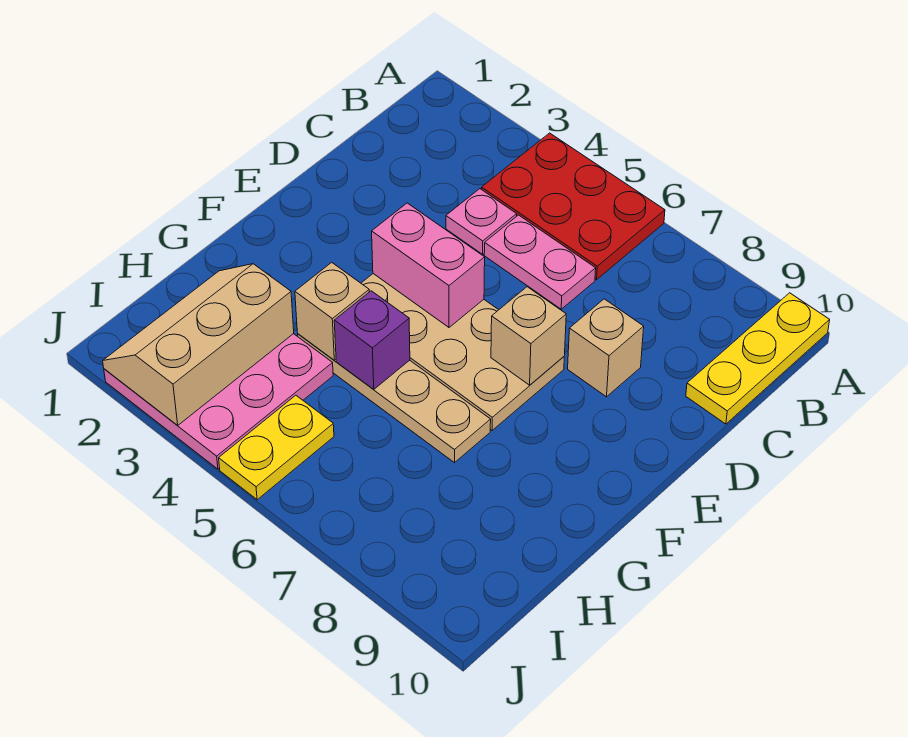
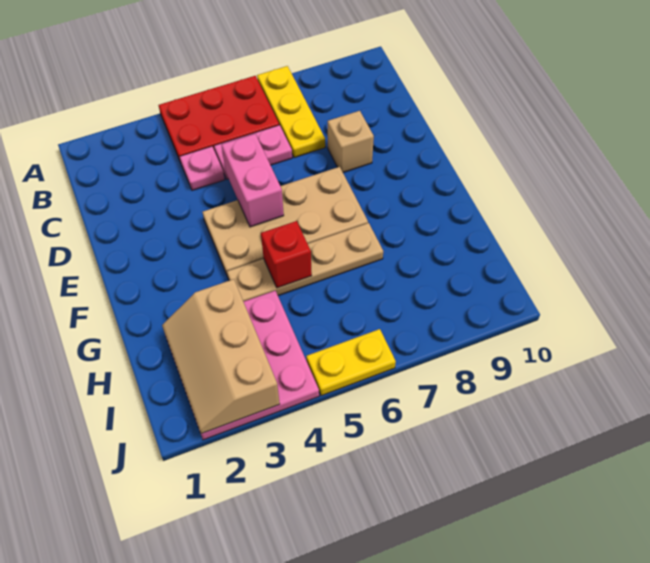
yellow plate A10:C10 level 1 -> yellow plate A7:C7 level 1
pink brick E4:E5 level 2 -> pink brick D5:E5 level 2
tan brick E7 level 2 -> none
tan brick G4 level 2 -> none
purple brick G5 level 2 -> red brick G5 level 2
yellow plate I5:J5 level 1 -> yellow plate J5:J6 level 1

